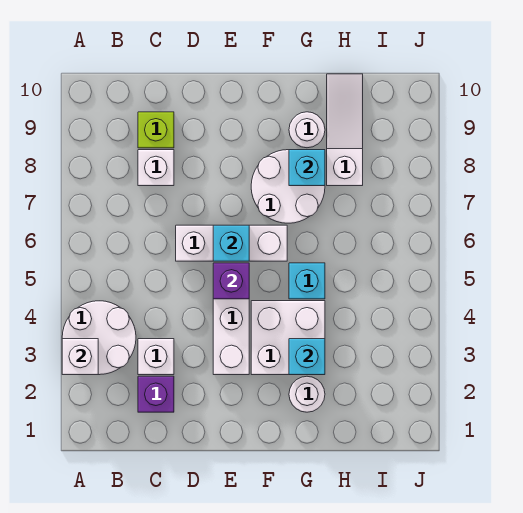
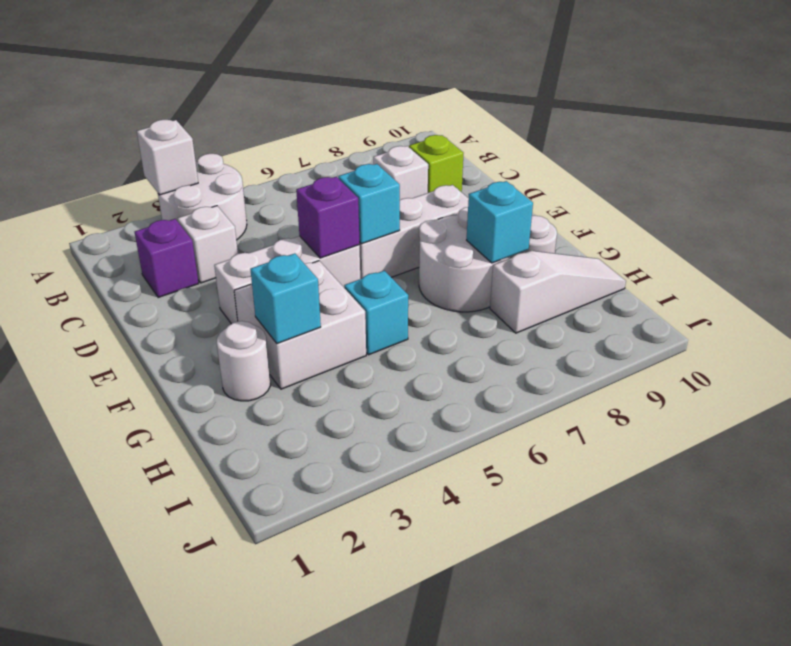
white brick D6:F6 level 1 -> white brick E6:E8 level 1

